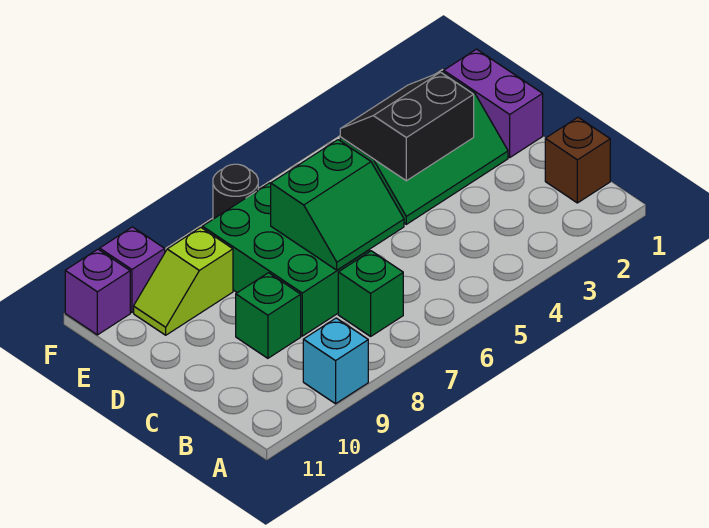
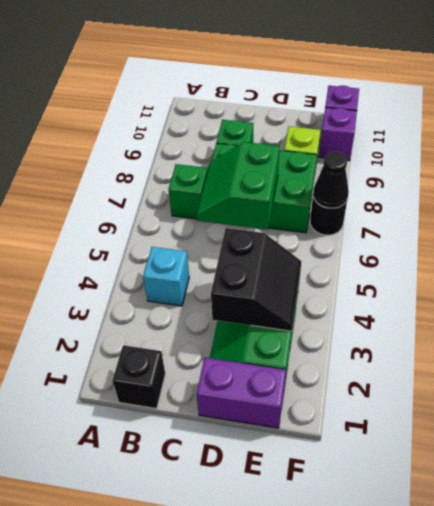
cyan brick A9 level 1 -> cyan brick B4 level 1
brown brick B1 level 1 -> black brick B1 level 1
none -> black cone F7 level 2

